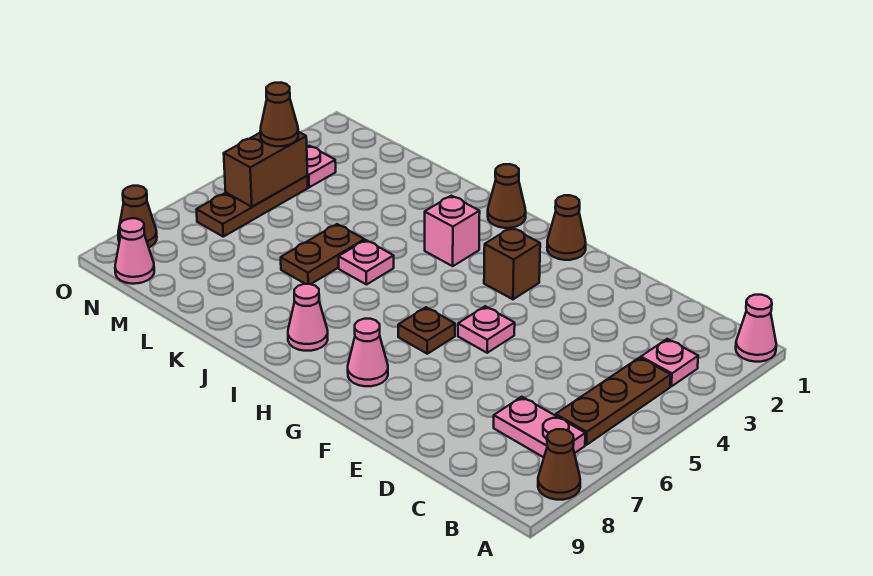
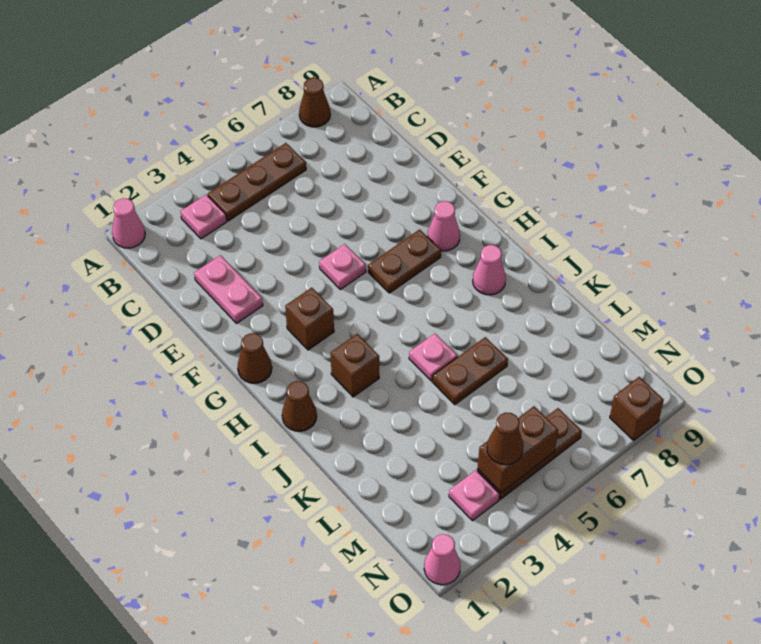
pink plate B7:C7 level 1 -> pink plate D2:E2 level 1
brown plate G6 level 1 -> brown plate G6:G7 level 1
pink brick I3 level 1 -> brown brick I3 level 1
pink cone N9 level 1 -> pink cone O1 level 1
brown cone O8 level 1 -> brown brick O8 level 1

